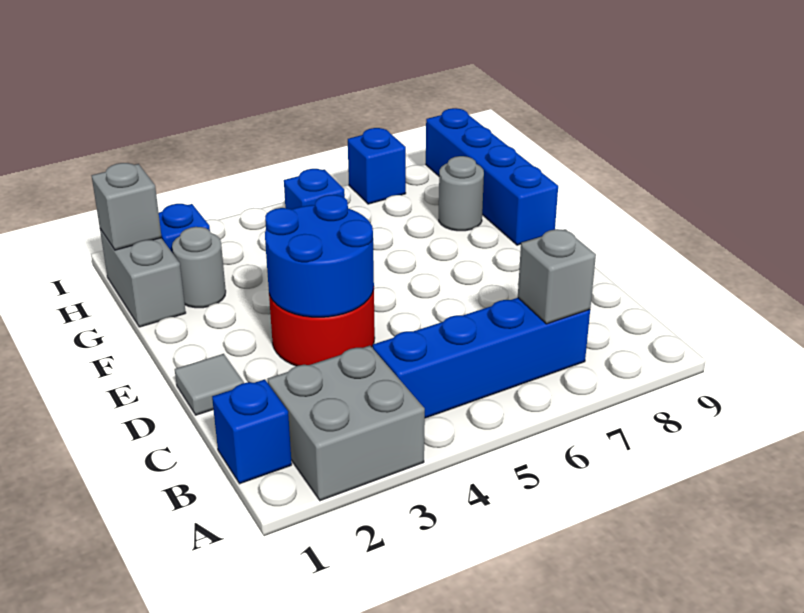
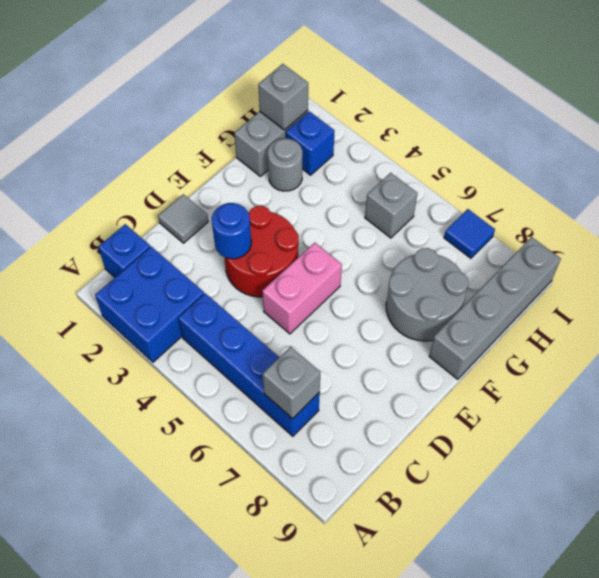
grey brick A2:B3 level 1 -> blue brick A2:B3 level 1
blue round brick D3:E4 level 2 -> blue round brick D3 level 2
none -> pink brick D5:E5 level 1
blue brick F9:I9 level 1 -> grey brick F9:I9 level 1
grey round brick G8 level 1 -> grey round brick F7:G8 level 1
blue brick H5 level 1 -> grey brick H5 level 1
blue brick I7 level 1 -> blue tile I7 level 1

